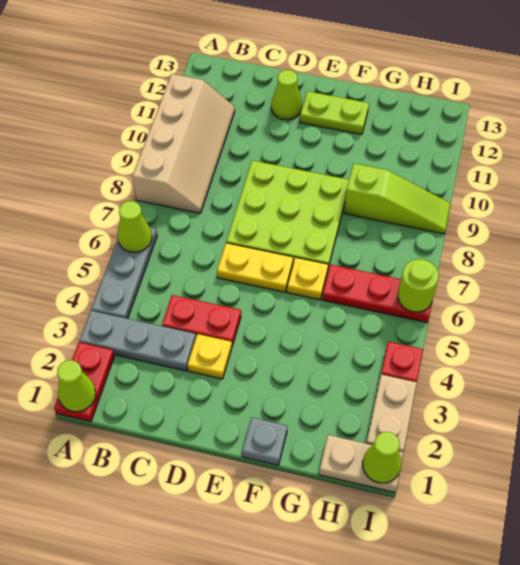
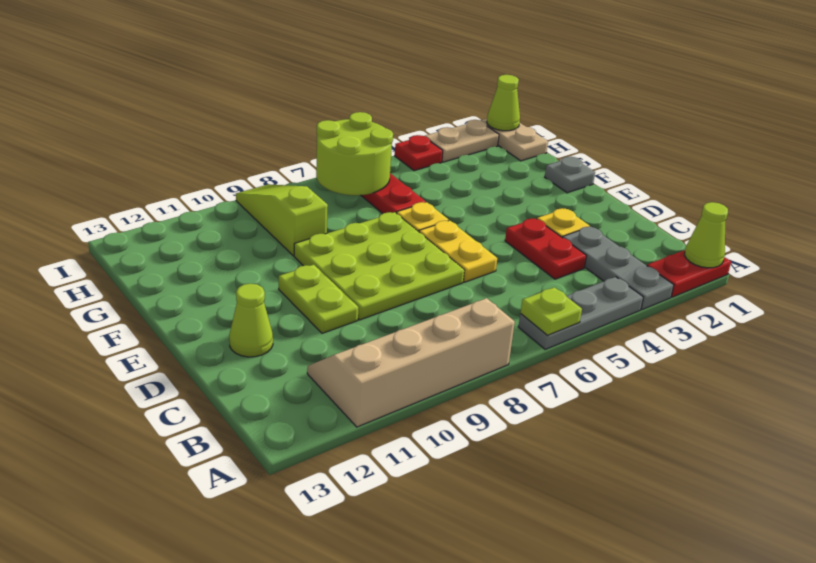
lime cone A6 level 2 -> lime plate A6 level 2
lime plate E12:F12 level 1 -> lime plate D10:E10 level 1
lime round brick I6 level 2 -> lime round brick H6:I7 level 2

